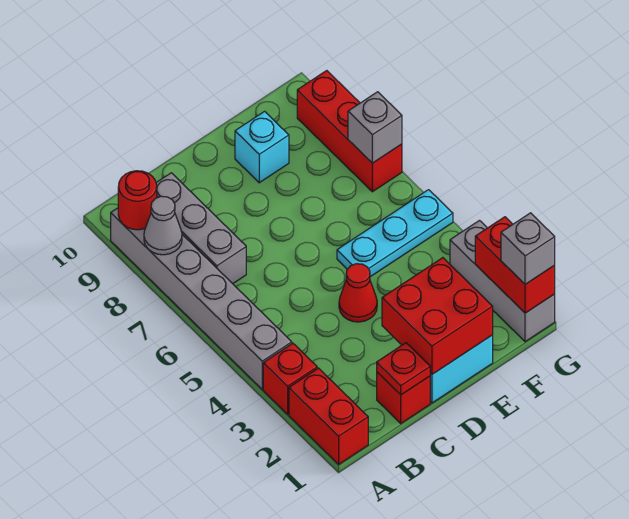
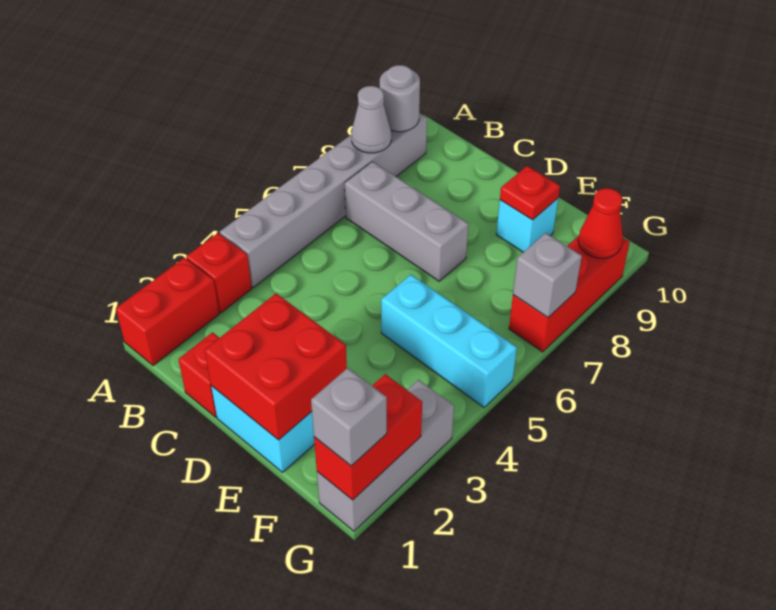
red round brick A9 level 2 -> grey round brick A9 level 2
grey brick B7:B9 level 1 -> grey brick B7:D7 level 1
red plate C1 level 2 -> red plate E9 level 2
red cone D4 level 1 -> red cone G9 level 2
cyan plate E5:G5 level 1 -> cyan brick E5:G5 level 1

